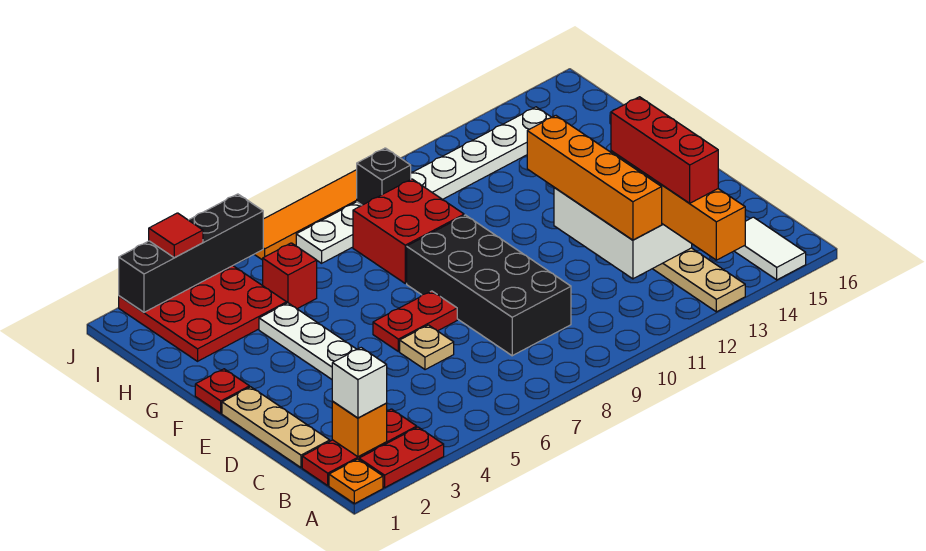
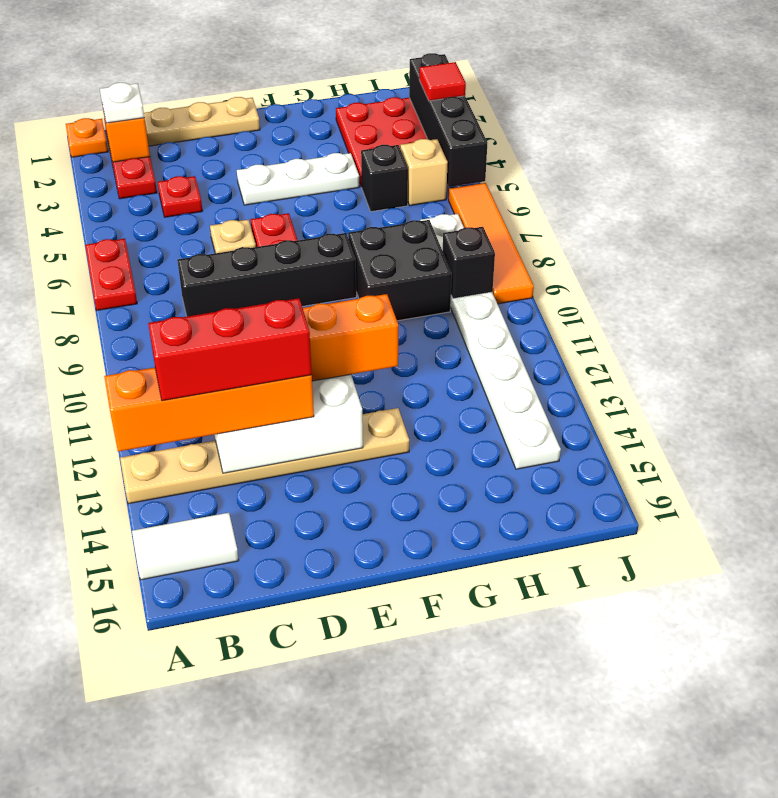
red plate A2:A3 level 1 -> red plate A6:A7 level 1
white brick B2 level 3 -> white plate B2 level 3
black brick C8:F9 level 1 -> black brick C8:F8 level 1
red plate F1 level 1 -> red plate C4 level 1
red brick G8:H9 level 1 -> black brick G8:H9 level 1
red brick H5 level 1 -> black brick H5 level 1
none -> tan brick I5 level 1

